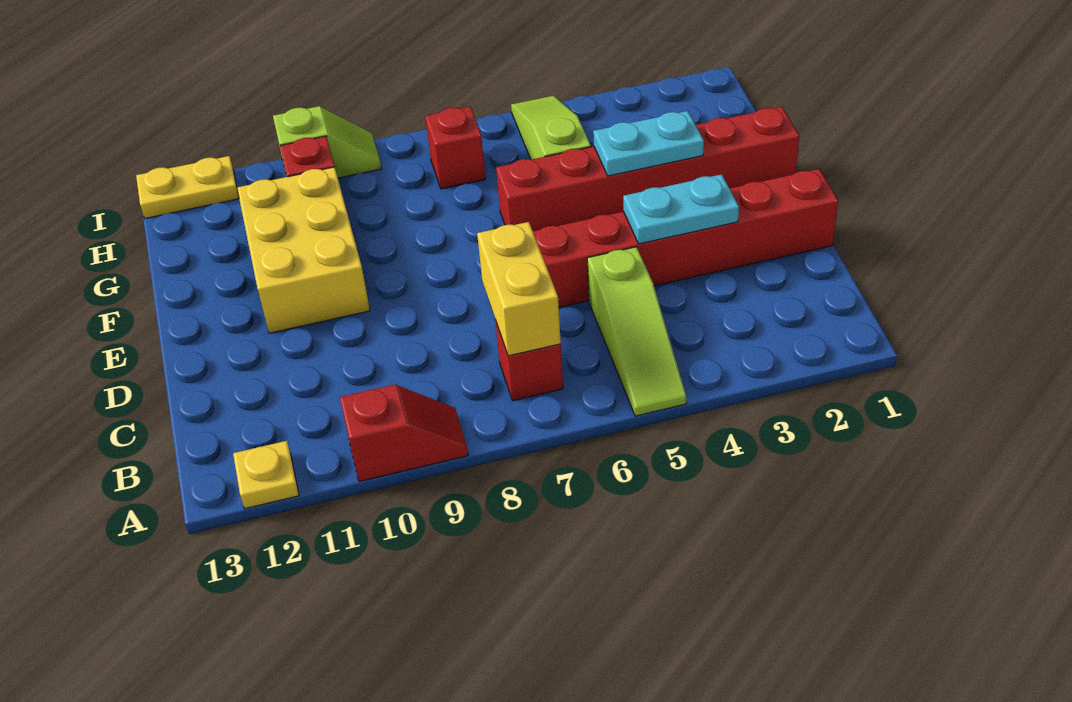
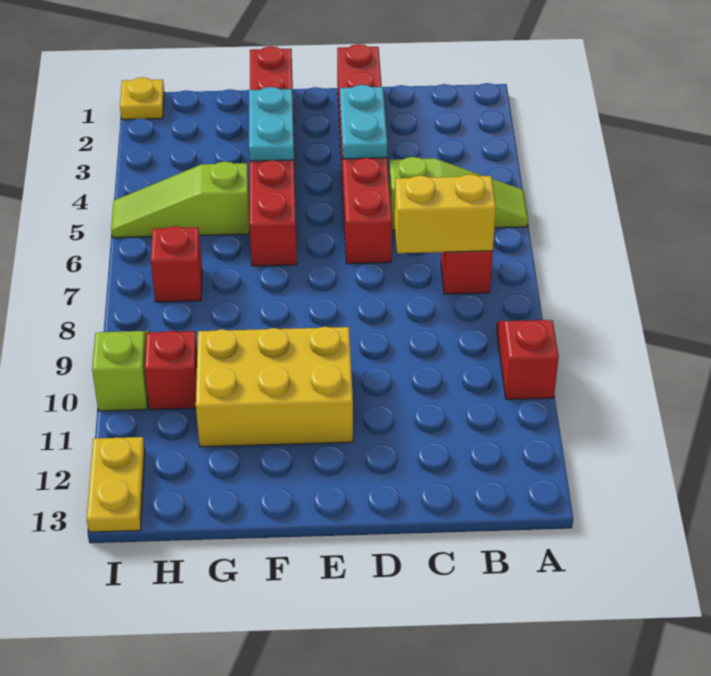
yellow plate A12 level 1 -> yellow plate I1 level 1

